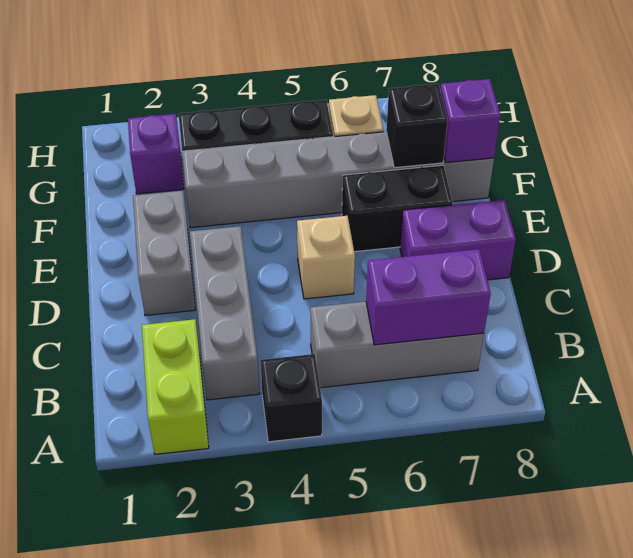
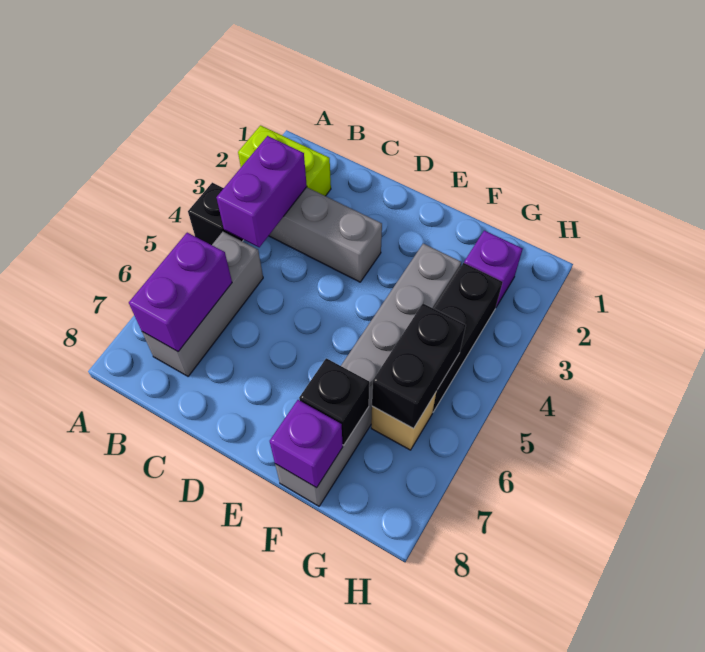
grey brick D2:E2 level 1 -> none
tan brick D5 level 1 -> none
purple brick D7:D8 level 1 -> purple brick B3:B4 level 2
black brick E6:E7 level 1 -> black brick G5:G6 level 2

